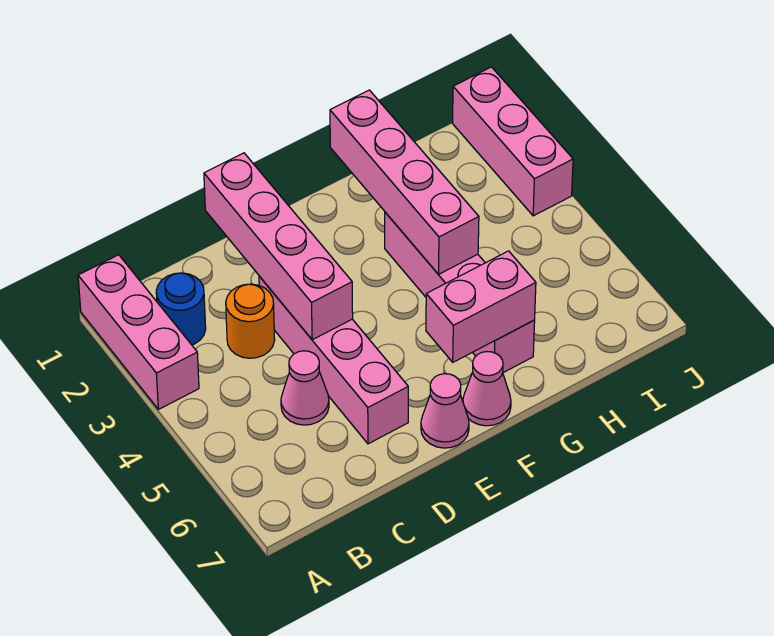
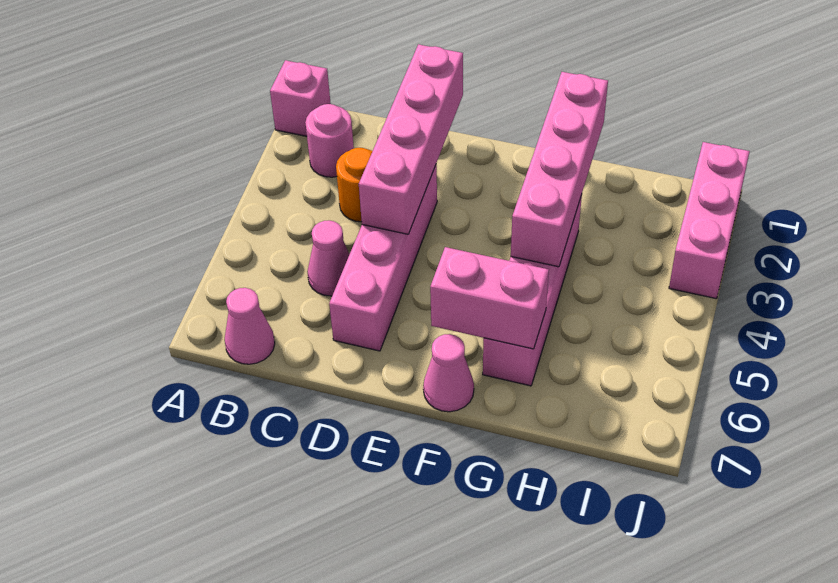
pink brick A1:A3 level 1 -> pink brick A1 level 1
blue round brick B2 level 1 -> pink round brick B2 level 1
pink cone E7 level 1 -> pink cone B7 level 1

